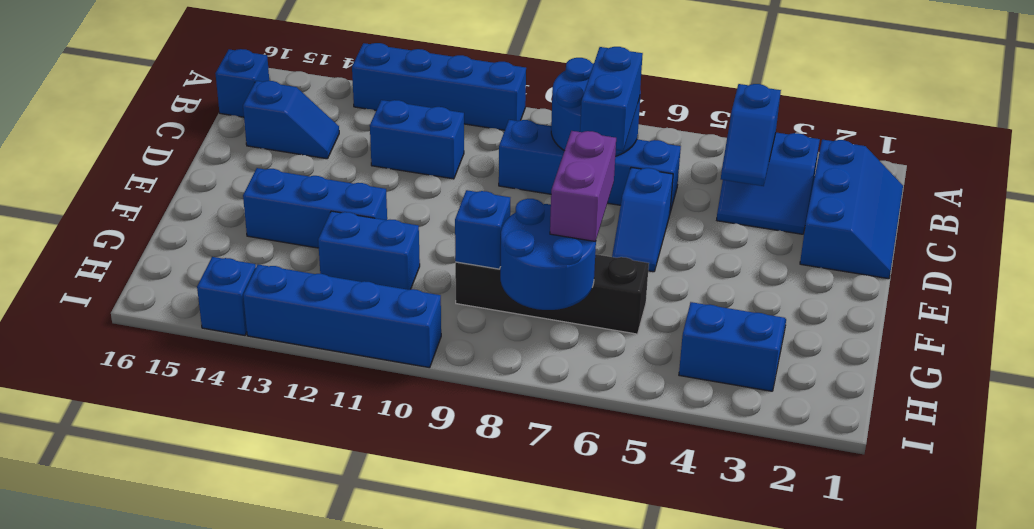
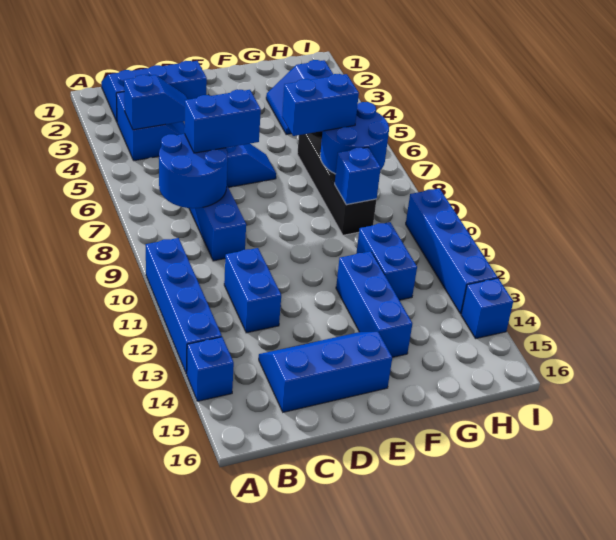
blue brick B16 level 1 -> blue brick A14 level 1
blue slope C14:C15 level 1 top 15 -> blue slope C14:E15 level 1 top 15
purple brick F7:G7 level 3 -> blue brick F7:G7 level 3

